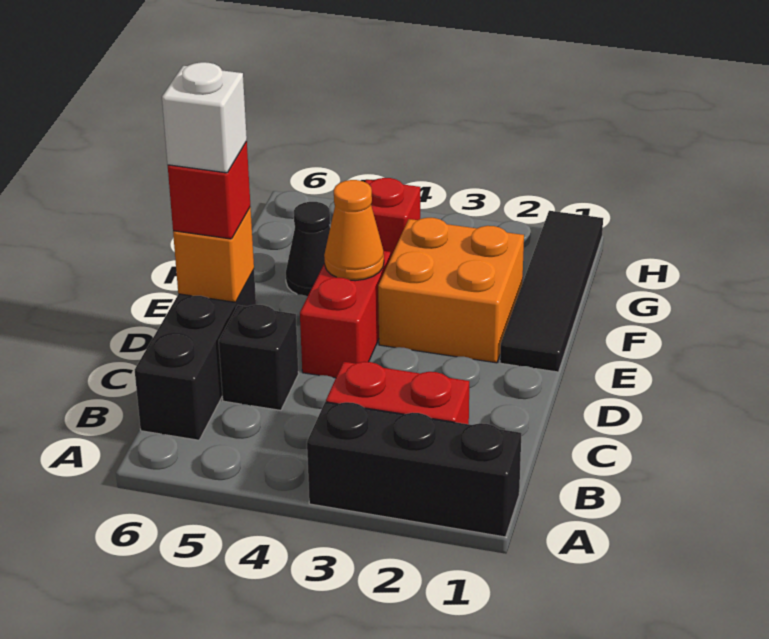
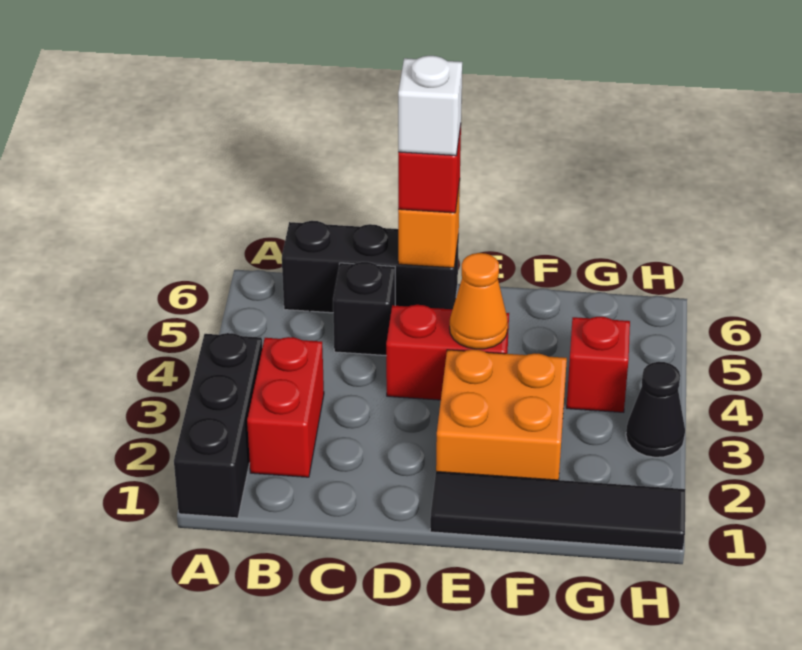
black cone F5 level 1 -> black cone H3 level 1

